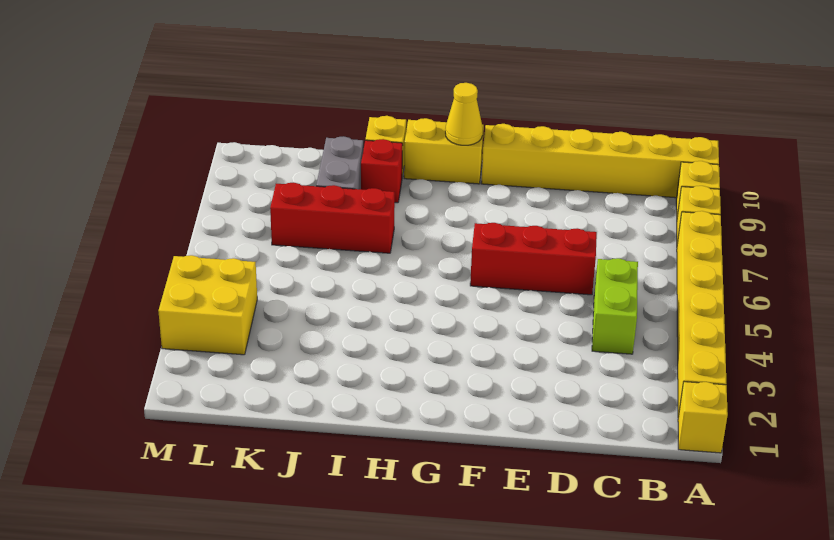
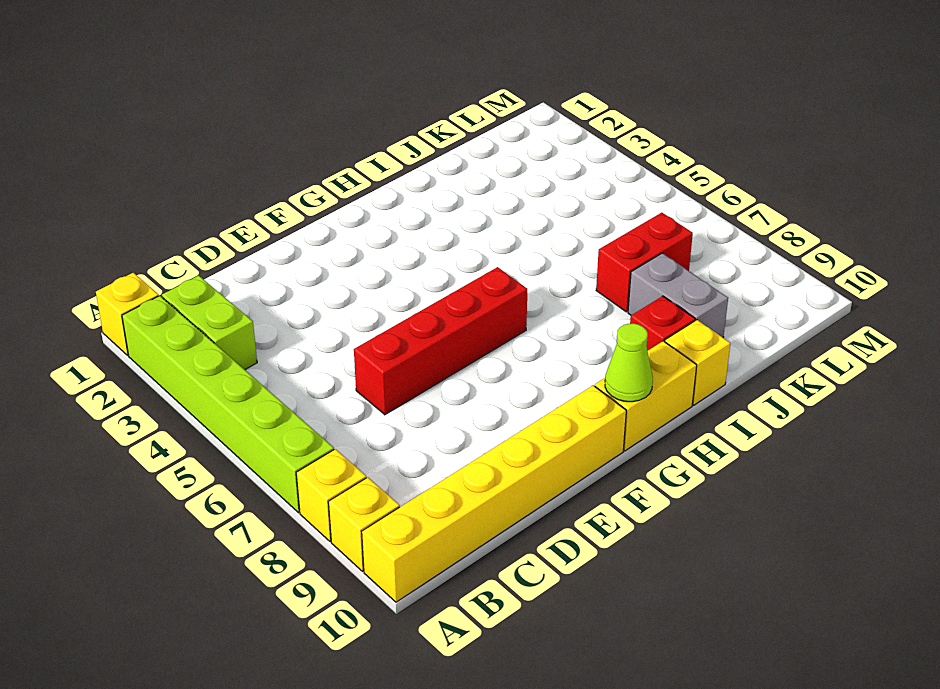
yellow brick A2:A7 level 1 -> lime brick A2:A7 level 1
lime brick C4:C5 level 1 -> lime brick B2:B3 level 1
red brick D6:F6 level 1 -> red brick D6:G6 level 1
yellow cone G10 level 2 -> lime cone G10 level 2
red brick I7:K7 level 1 -> red brick J7:K7 level 1
yellow brick L3:M4 level 1 -> none

